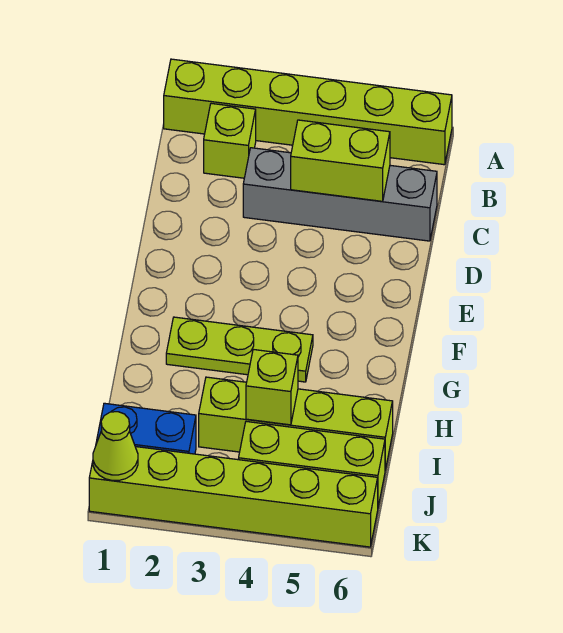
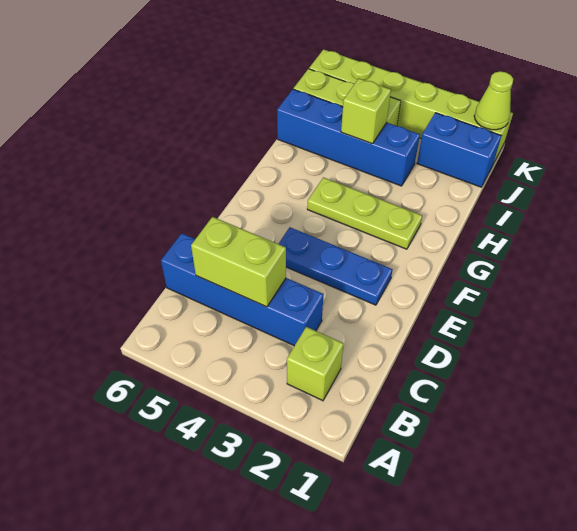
lime brick A1:A6 level 1 -> none
grey brick C3:C6 level 1 -> blue brick C3:C6 level 1
none -> blue plate E2:E4 level 1
lime brick I3:I6 level 1 -> blue brick I3:I6 level 1

